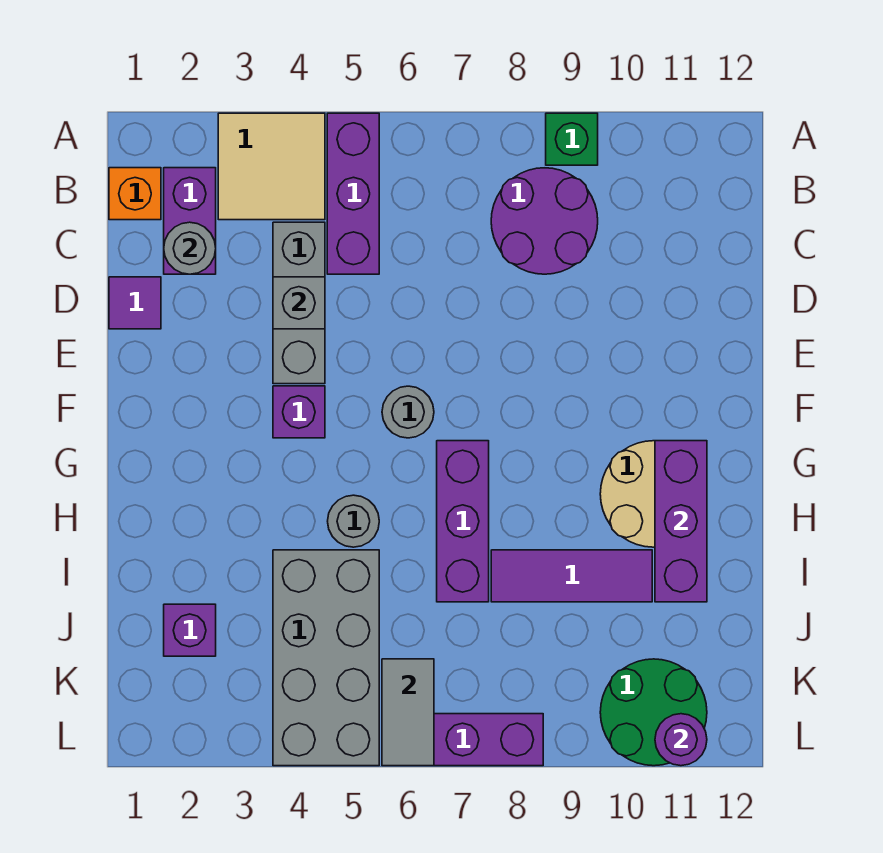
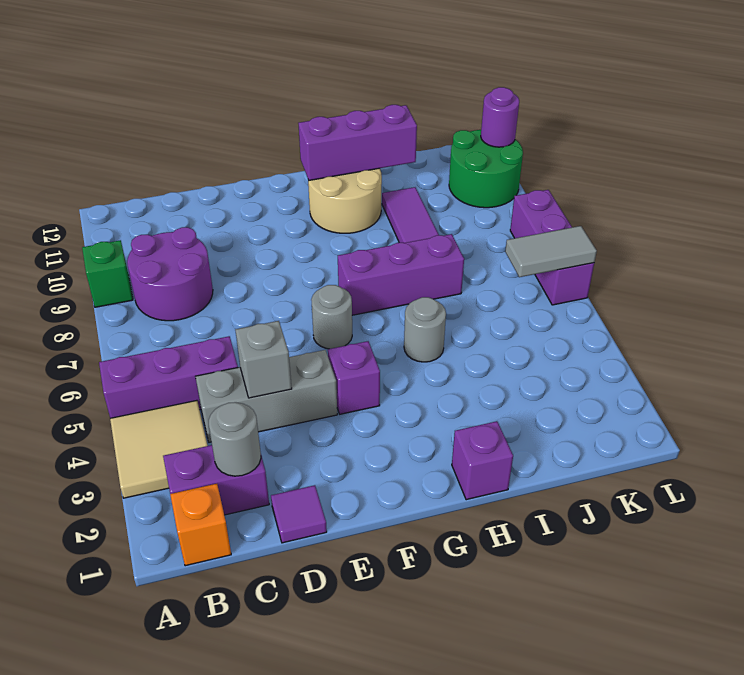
grey brick I4:L5 level 1 -> none
purple brick J2 level 1 -> purple brick H1 level 1

